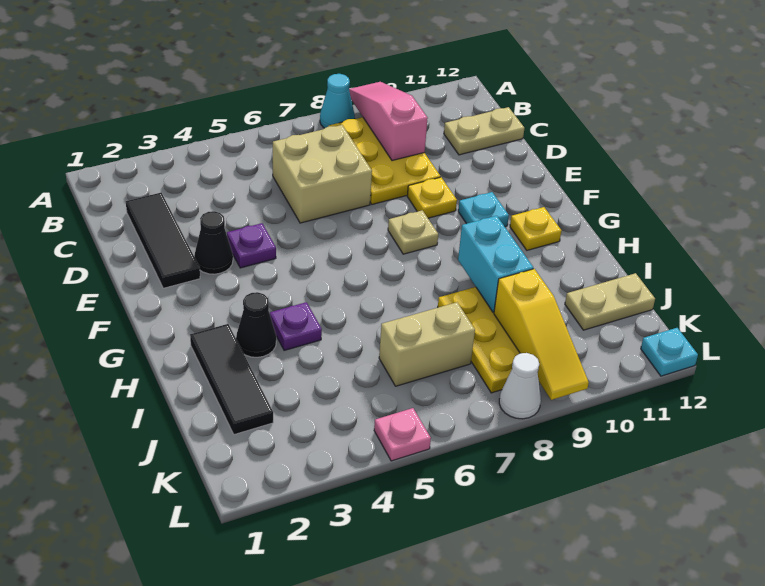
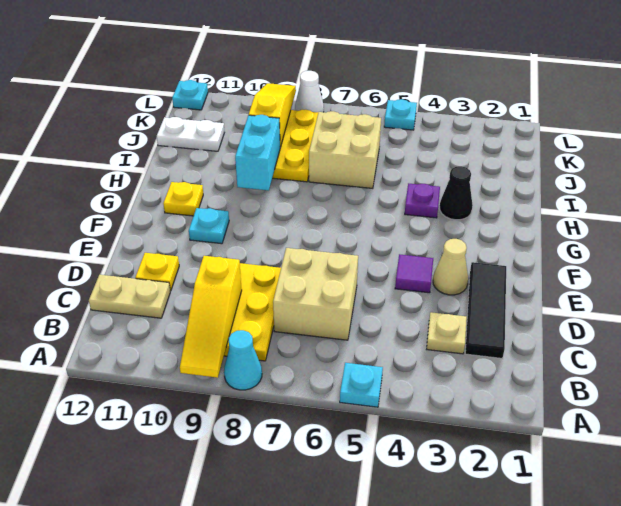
none -> cyan plate A5 level 1
pink slope A9:C9 level 2 top C -> yellow slope A9:C9 level 2 top C
black cone E3 level 1 -> tan cone E3 level 1
purple plate E4 level 1 -> purple tile E4 level 1
yellow plate E9 level 1 -> yellow plate D11 level 1
tan plate F8 level 1 -> tan plate C3 level 1
black tile H2:J2 level 1 -> none
tan brick J6:J7 level 1 -> tan brick I6:J7 level 1
tan plate J11:J12 level 1 -> white plate J11:J12 level 1
pink plate L5 level 1 -> cyan plate L5 level 1

